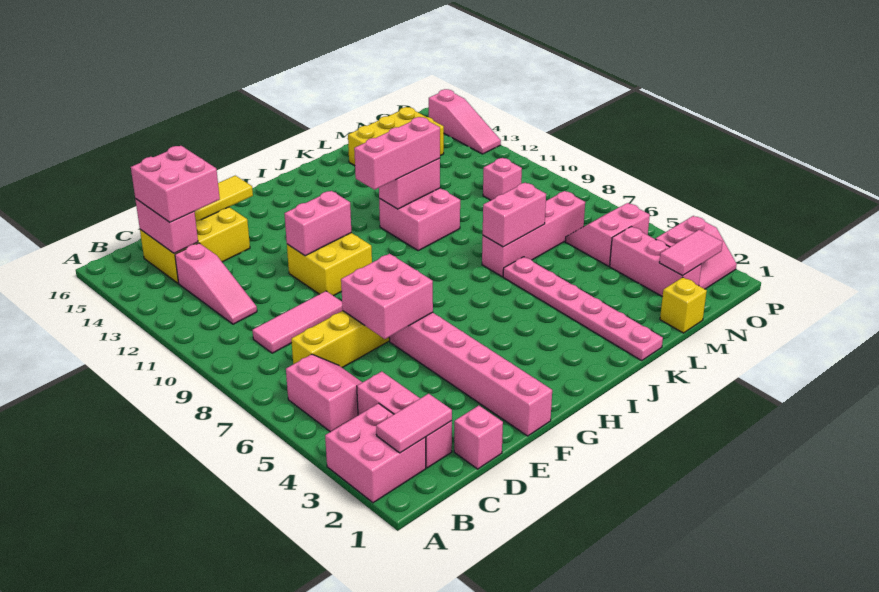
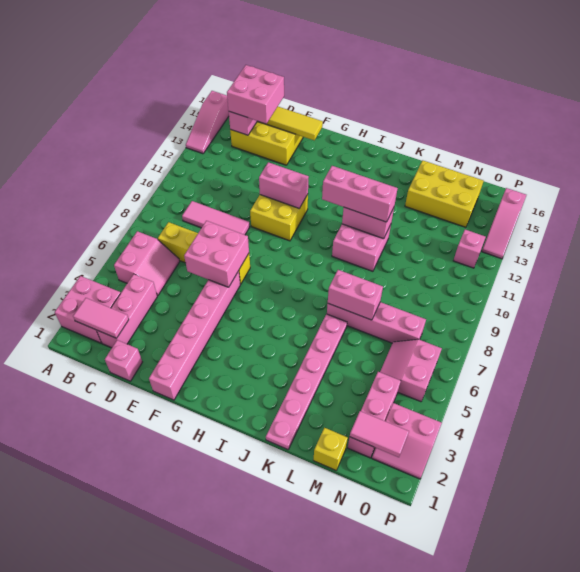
pink slope C11:C13 level 1 top 13 -> pink slope A13:A15 level 1 top 15
pink slope N5:O6 level 1 top 5 -> pink slope N5:O6 level 1 top O
pink brick N10 level 1 -> pink brick O12 level 1

